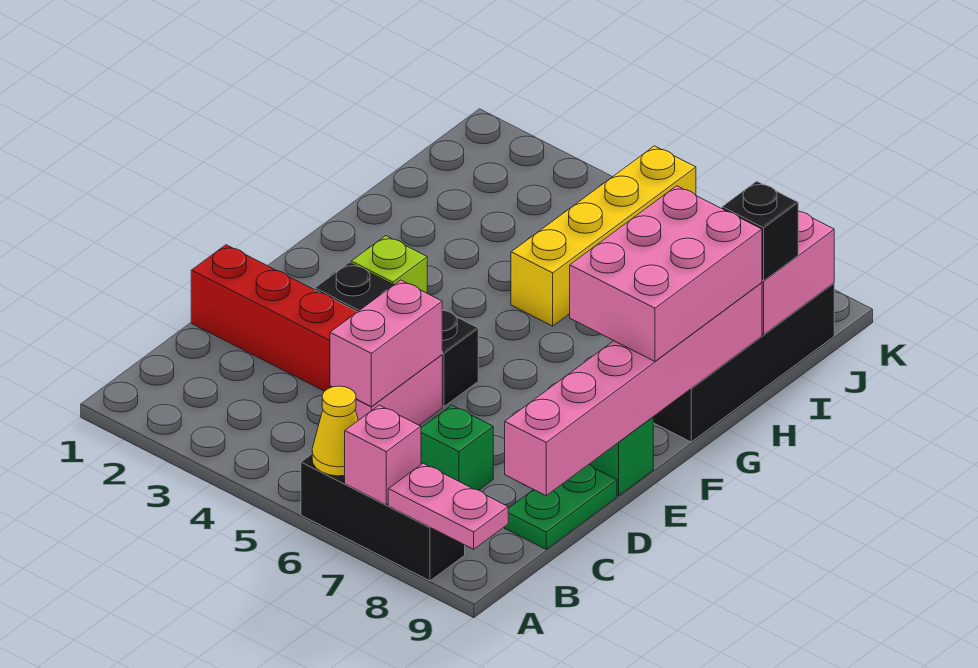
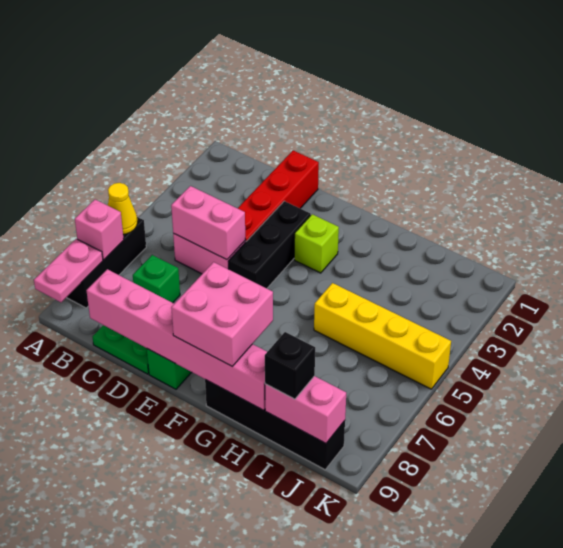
pink brick F8:H9 level 3 -> pink brick F8:G9 level 3

